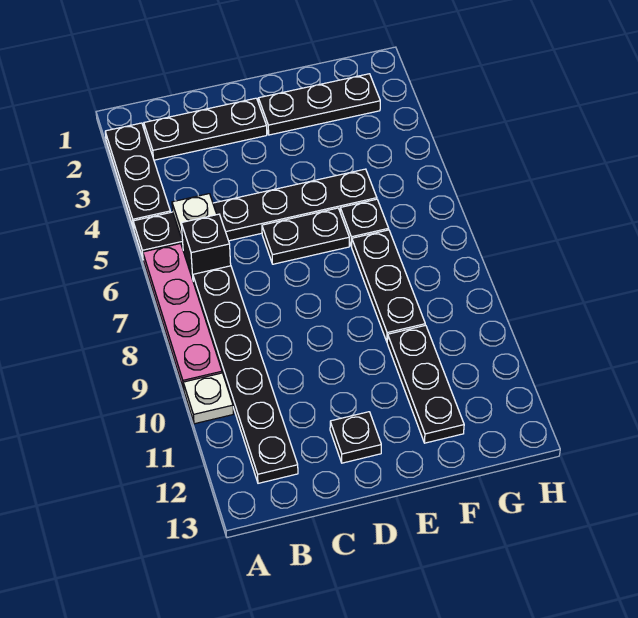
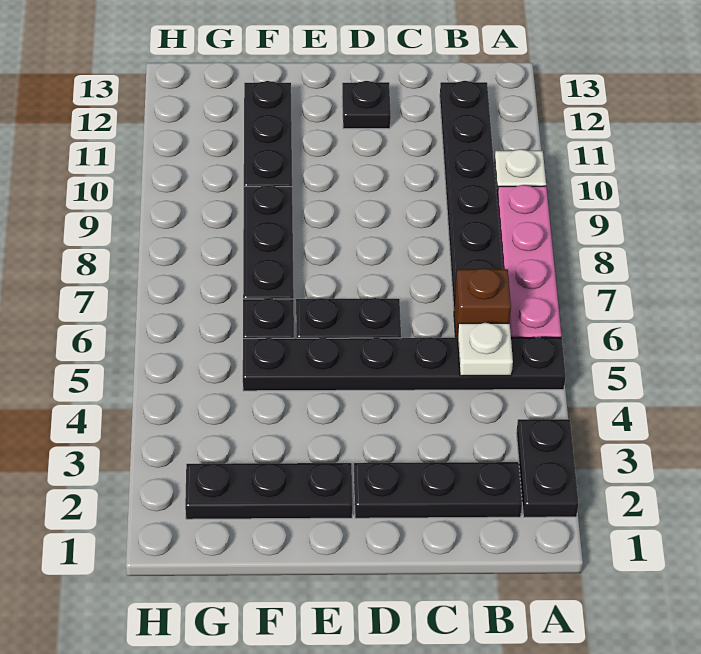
black plate A2:A4 level 1 -> black plate A2:A3 level 1
black brick B6 level 1 -> brown brick B6 level 1

